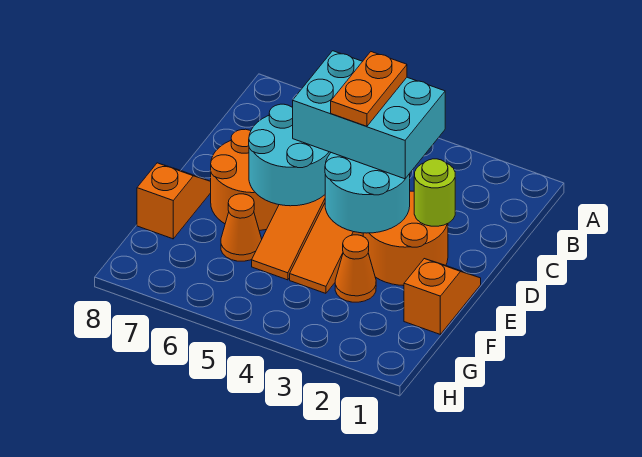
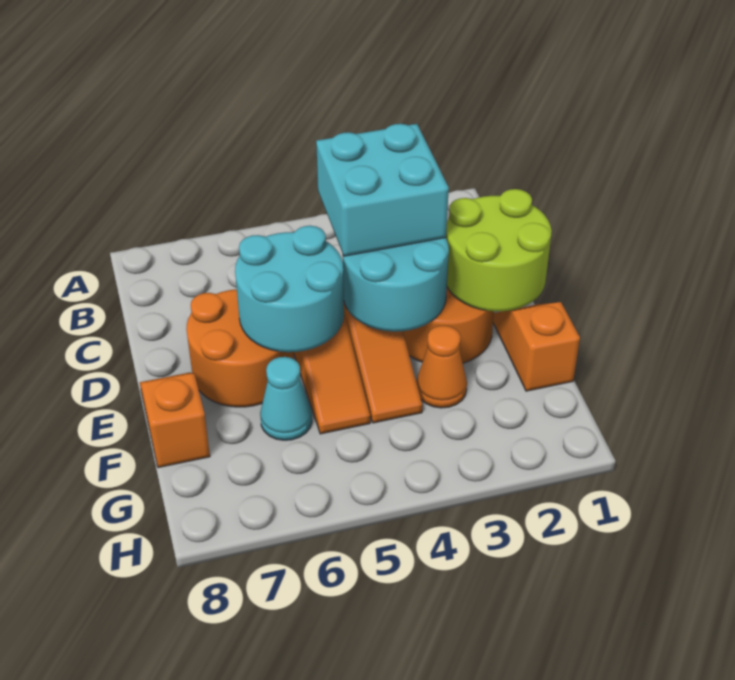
cyan brick C3:D5 level 3 -> cyan brick C3:D4 level 3
orange plate C4:D4 level 4 -> none
lime round brick D2 level 2 -> lime round brick D1:E2 level 2
orange cone F6 level 1 -> cyan cone F6 level 1

